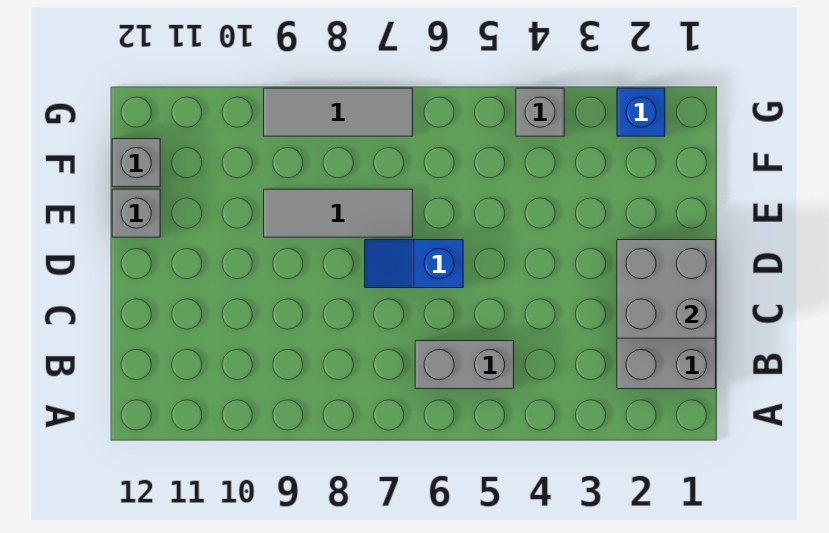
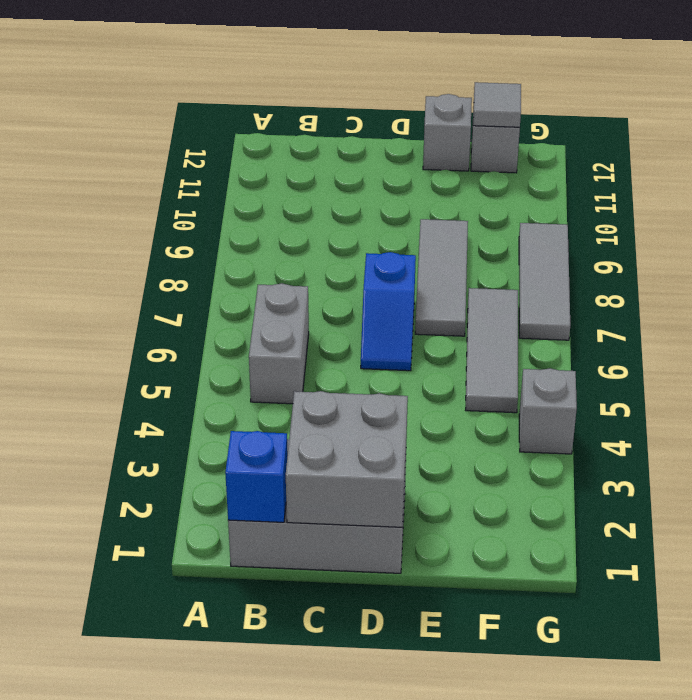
blue slope D6:D7 level 1 top 6 -> blue slope D6:D7 level 1 top 7
none -> grey tile F5:F7 level 1
none -> grey tile F12 level 2
blue brick G2 level 1 -> blue brick B1 level 2

